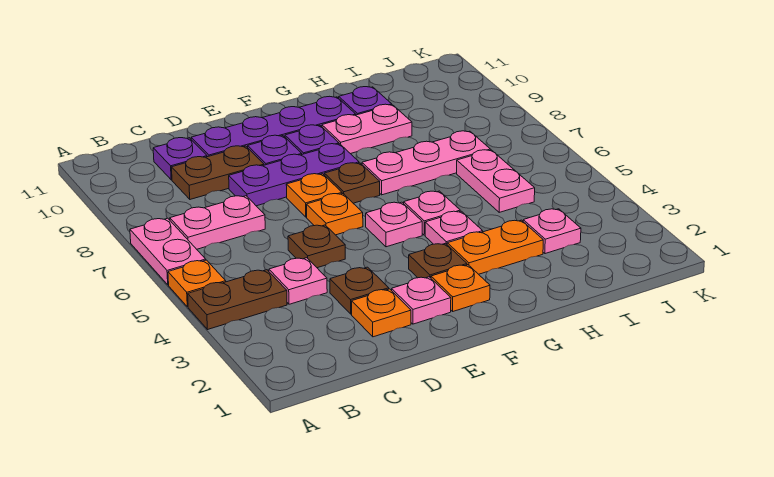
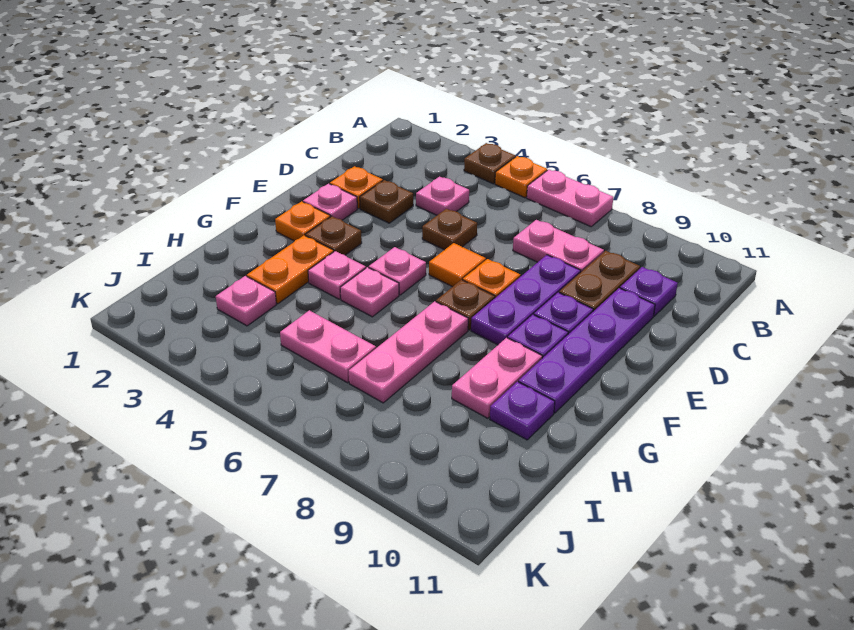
brown plate A4:B4 level 1 -> brown plate A4 level 1
pink plate B7:C7 level 1 -> pink plate C7:C8 level 1
orange plate E6 level 1 -> orange tile E6 level 1

